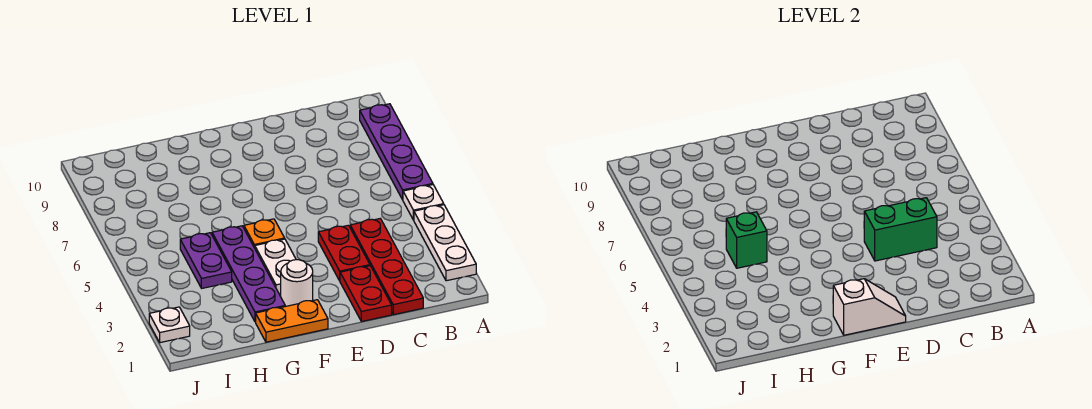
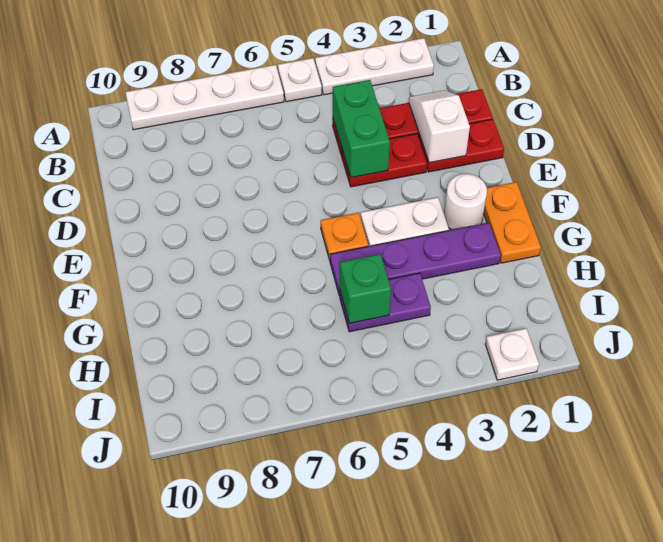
purple plate A6:A9 level 1 -> white plate A6:A9 level 1
white slope E1:F1 level 2 top F -> white slope C2:D2 level 2 top D

